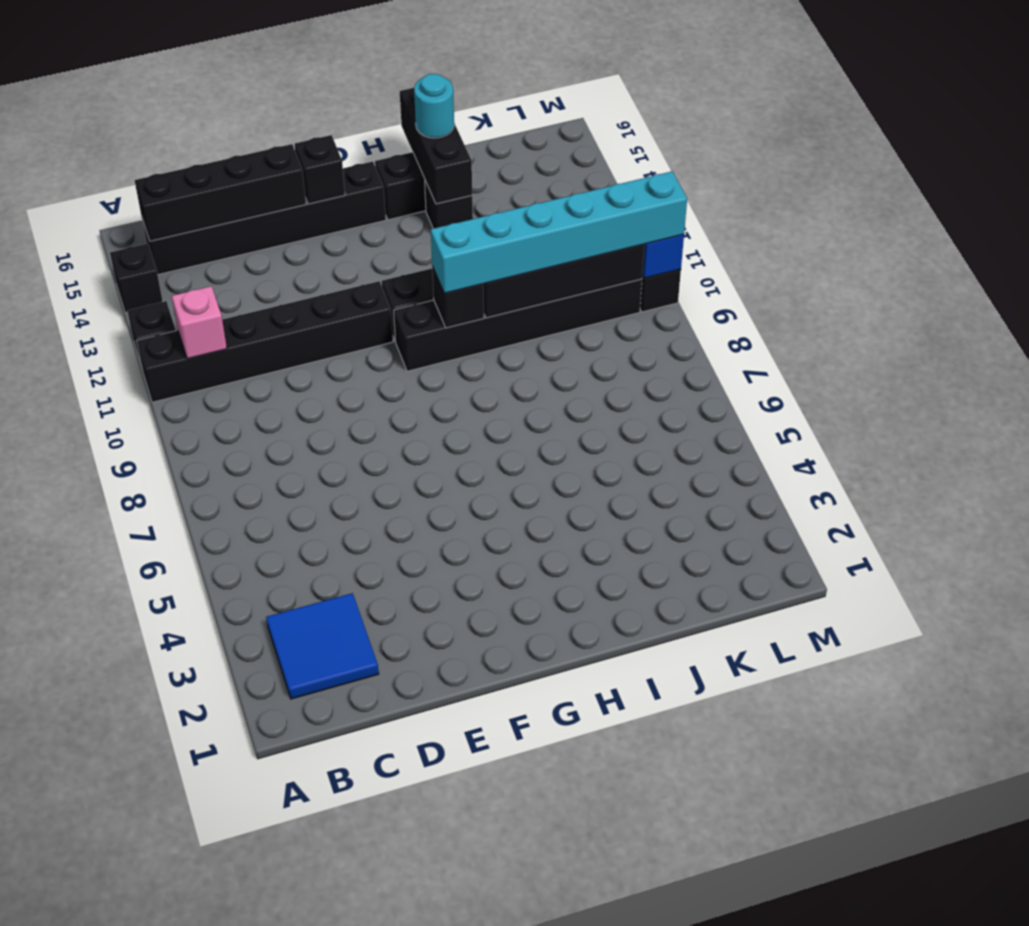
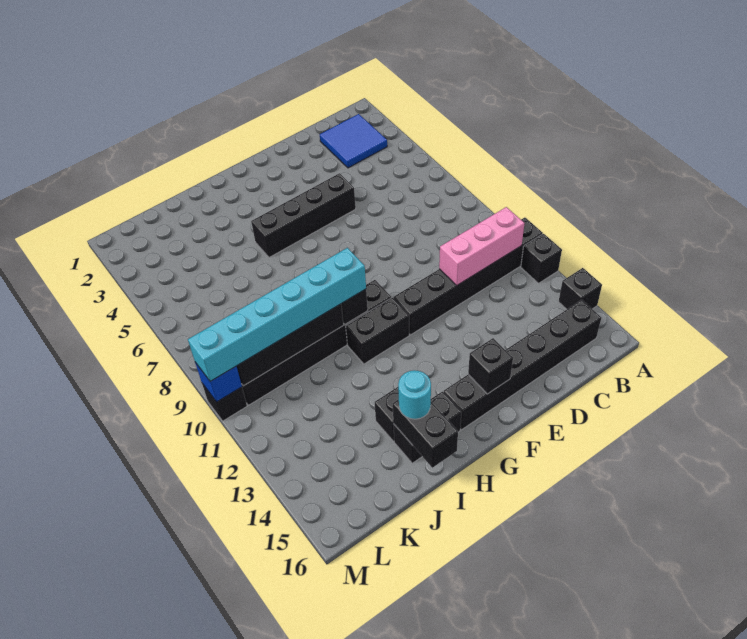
pink brick B11 level 2 -> pink brick B11:D11 level 2
black brick B15:E15 level 2 -> black brick E5:H5 level 1
black brick I14:I16 level 2 -> black brick I15:I16 level 2

